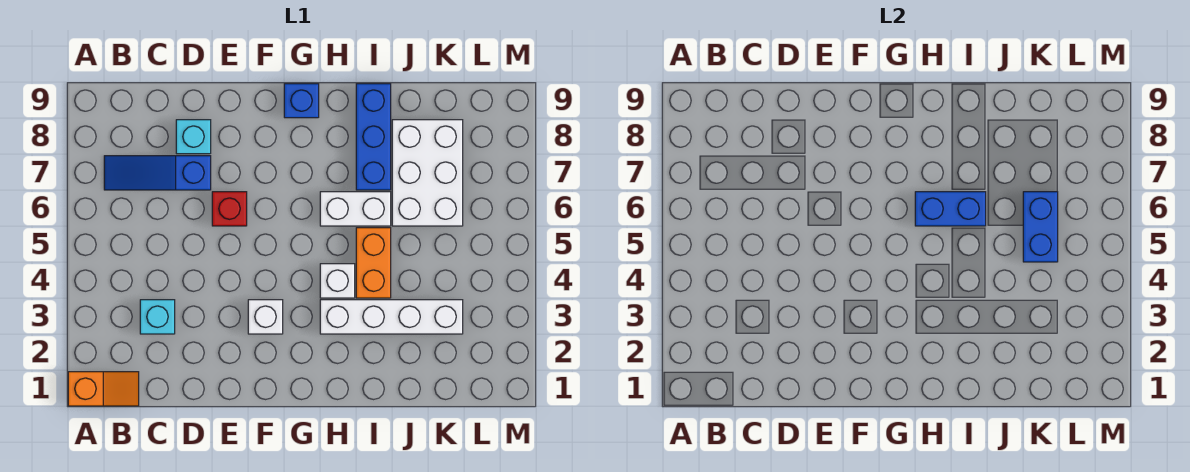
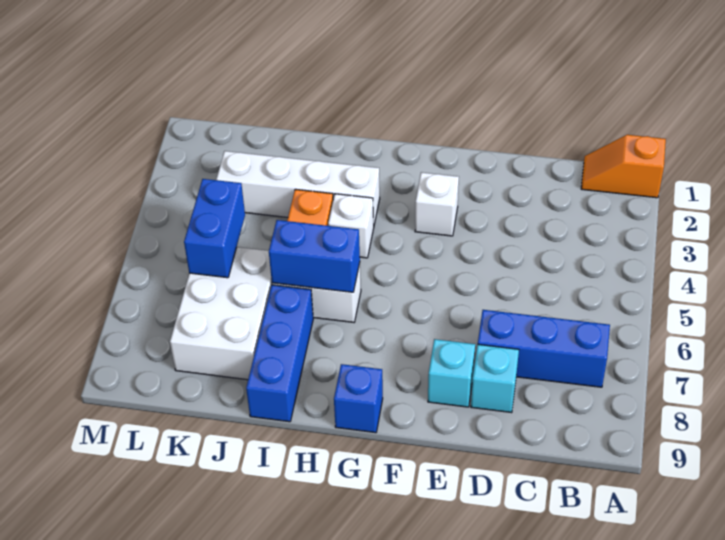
blue slope B7:D7 level 1 top D -> blue brick B7:D7 level 1
cyan brick C3 level 1 -> cyan brick E8 level 1
red brick E6 level 1 -> none

